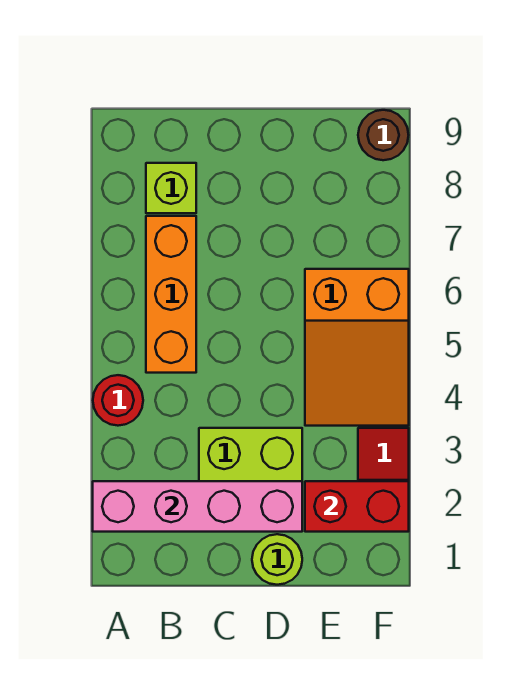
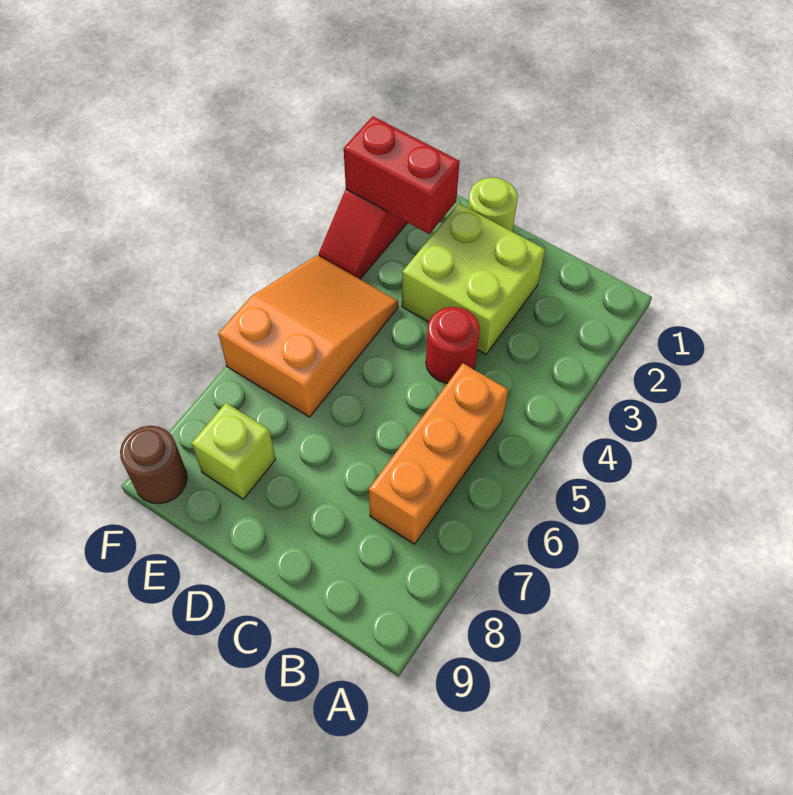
pink brick A2:D2 level 2 -> none
red round brick A4 level 1 -> red round brick C4 level 1
lime brick B8 level 1 -> lime brick E8 level 1

